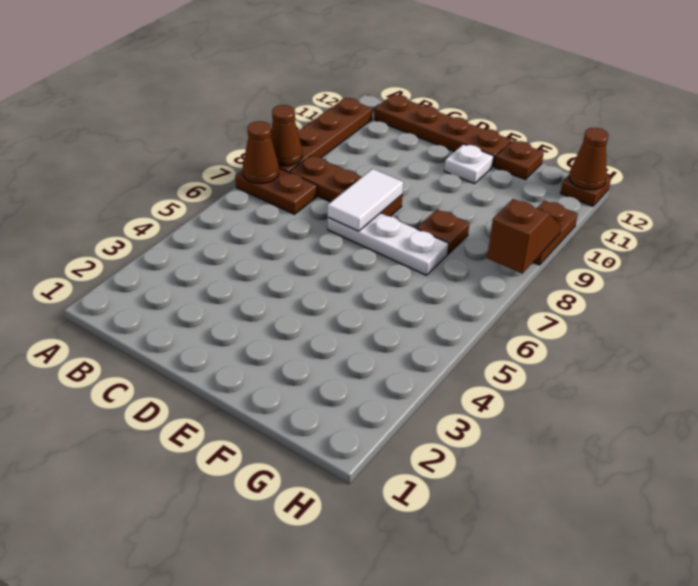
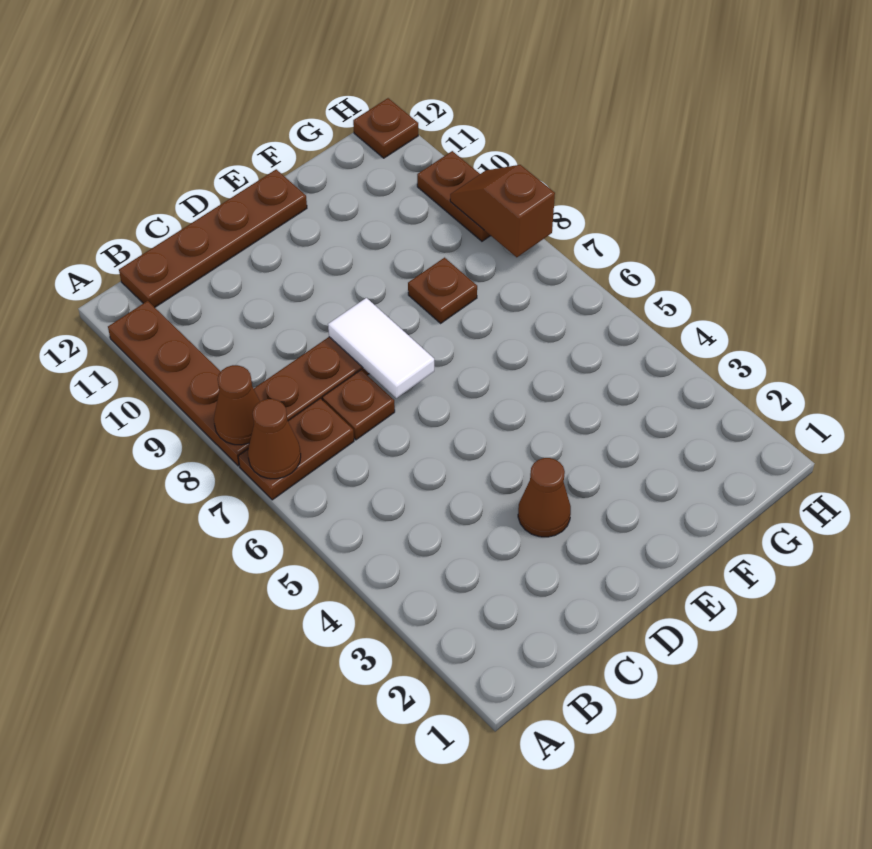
white plate D7:F7 level 1 -> none
white plate E11 level 1 -> none
brown plate F12 level 1 -> brown plate C7 level 1
brown cone H12 level 2 -> brown cone D3 level 1

